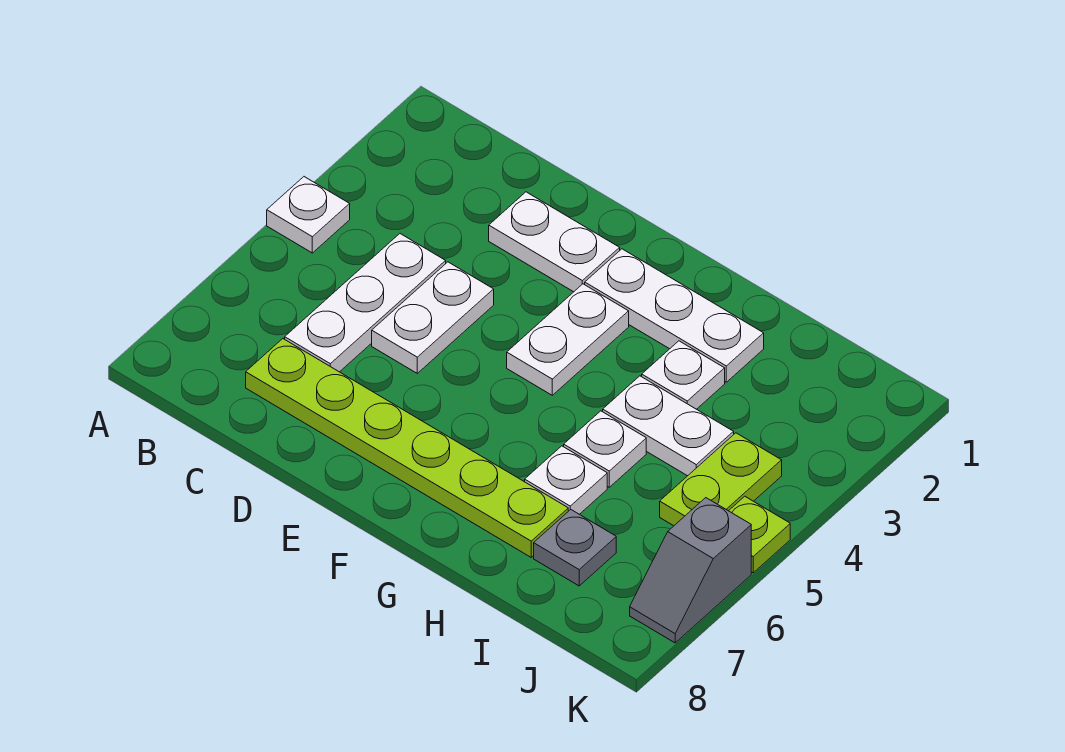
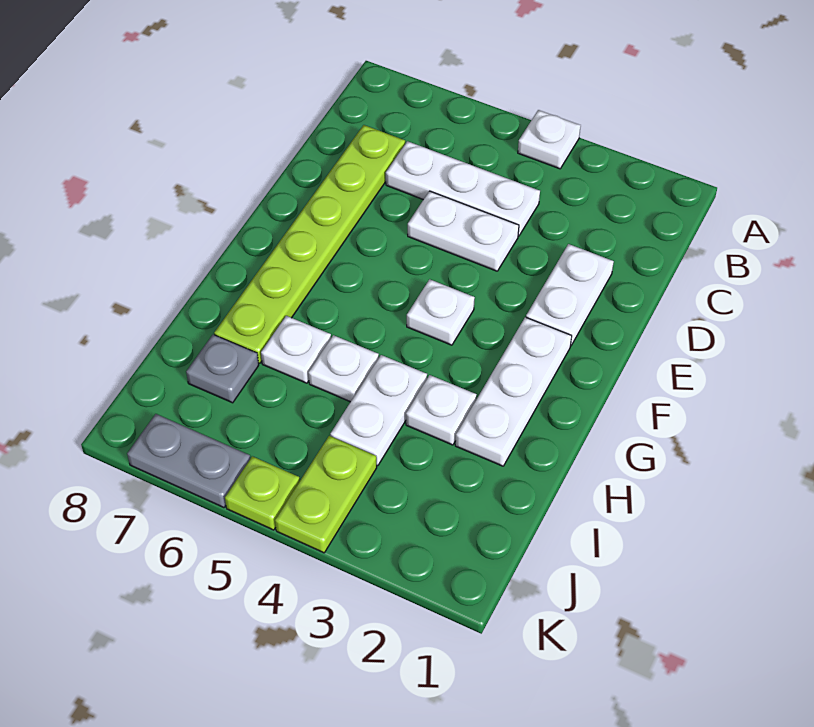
white plate F3:F4 level 1 -> white plate F4 level 1
lime plate J4:J5 level 1 -> lime plate J4:K4 level 1
grey slope K6:K7 level 1 top 6 -> grey plate K6:K7 level 1

